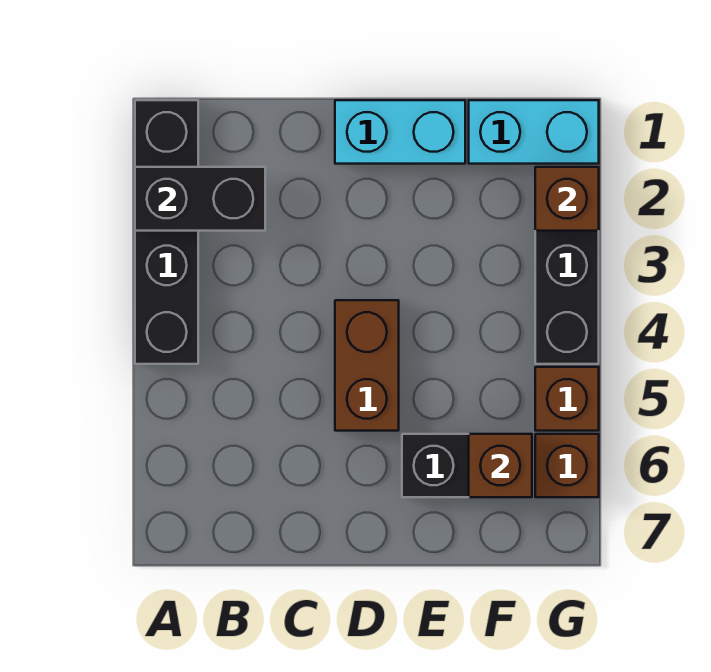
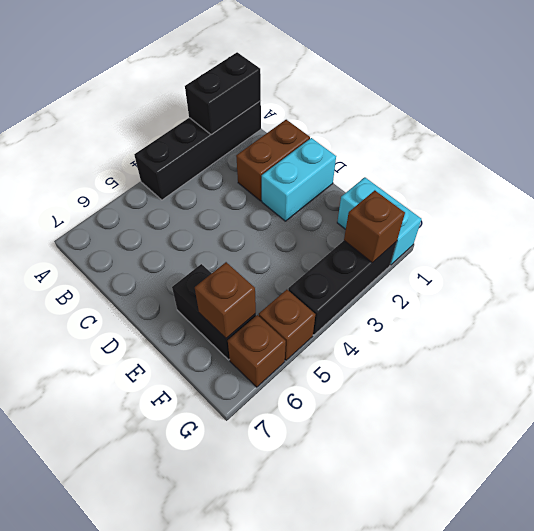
black brick A2:B2 level 2 -> black brick A1:A2 level 2
cyan brick D1:E1 level 1 -> cyan brick D1:D2 level 1
brown brick D4:D5 level 1 -> brown brick C1:C2 level 1

